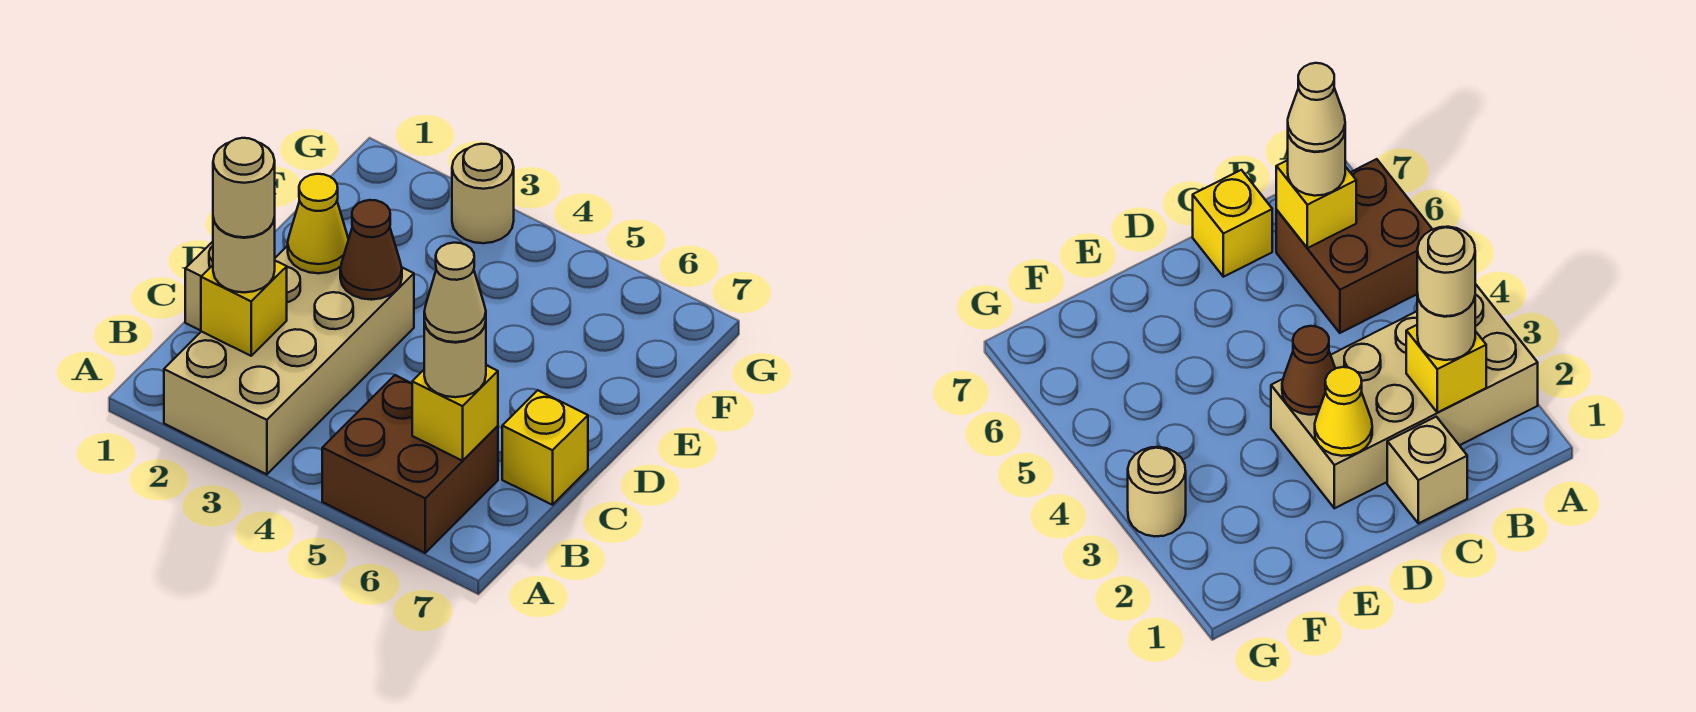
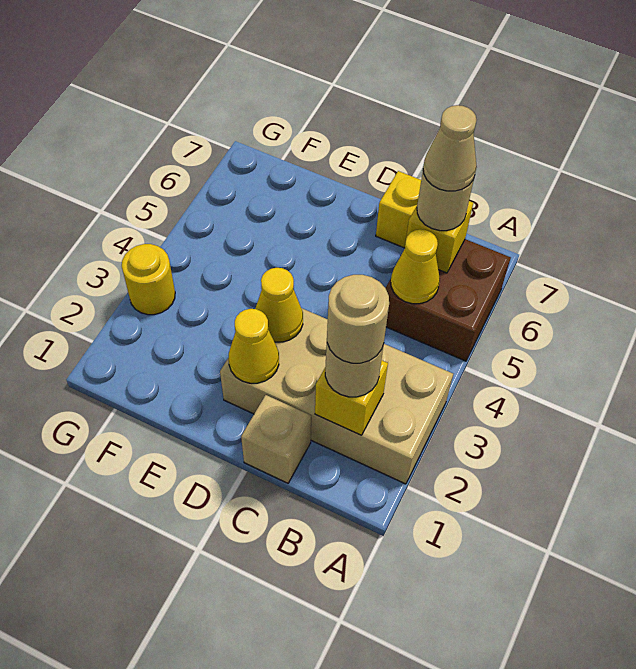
none -> yellow cone B5 level 2
brown cone D3 level 2 -> yellow cone D3 level 2
tan round brick G3 level 1 -> yellow round brick G3 level 1

